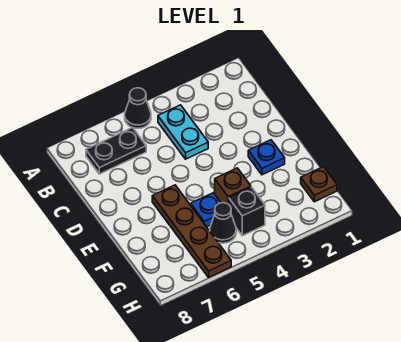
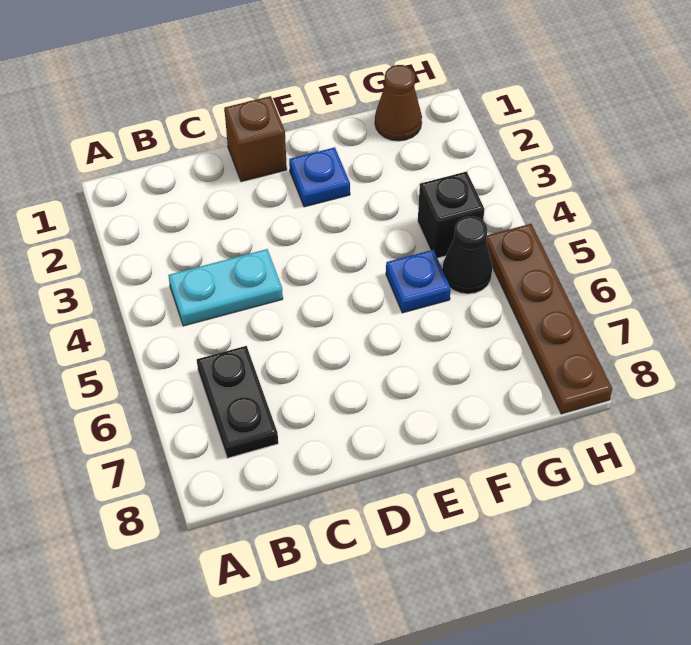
black cone A5 level 1 -> none
brown plate E6:H6 level 1 -> brown plate H5:H8 level 1
brown brick F4 level 1 -> brown brick D1 level 1
brown plate G1 level 1 -> brown cone G1 level 1

